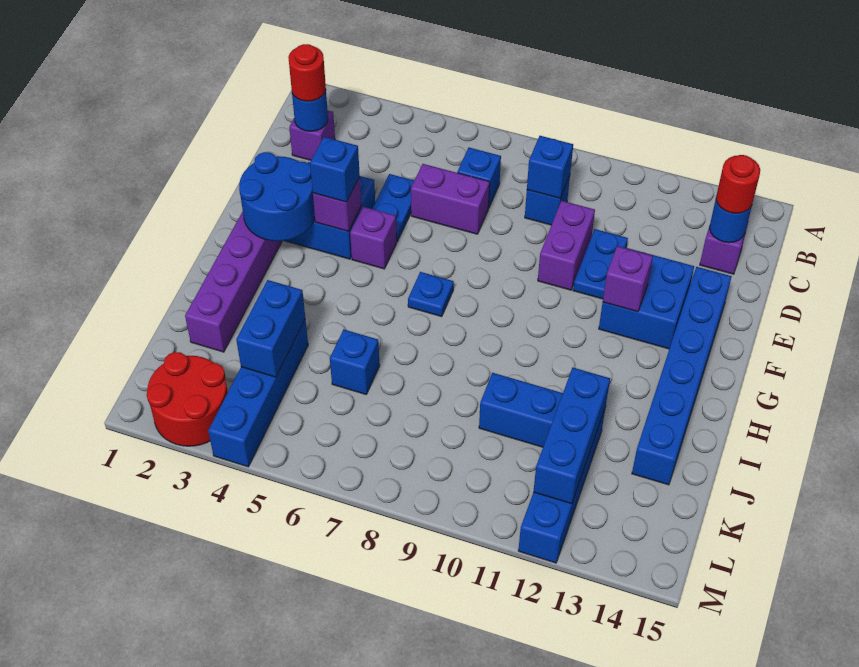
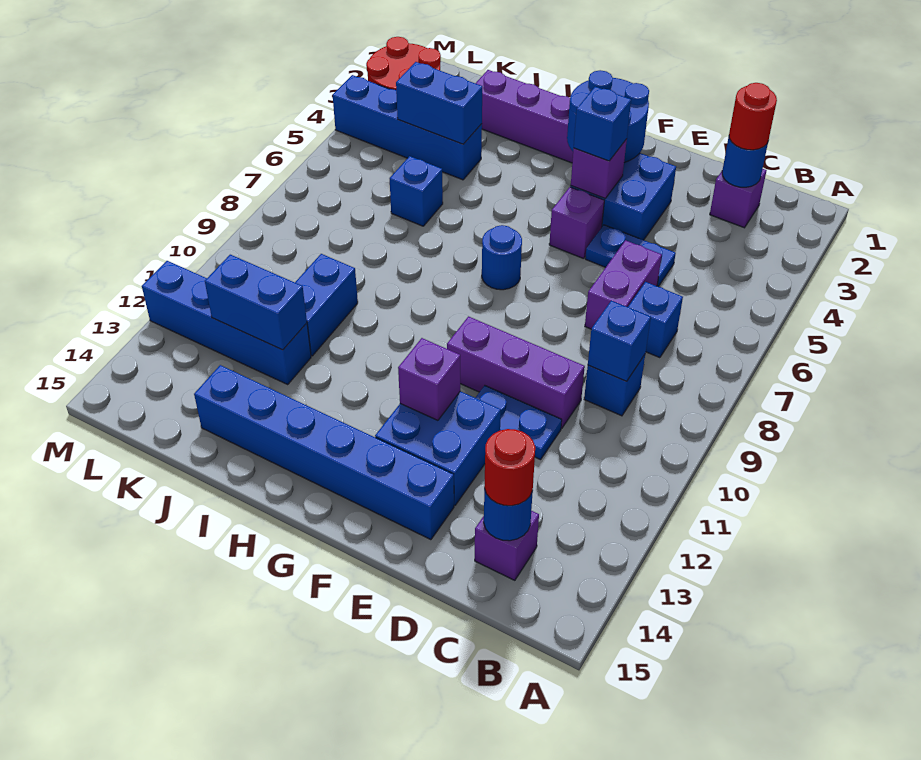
purple brick D10:E10 level 1 -> purple brick D10:F10 level 1
blue plate G7 level 1 -> blue round brick G7 level 1
blue brick J12:L12 level 2 -> blue brick J12:K12 level 2

